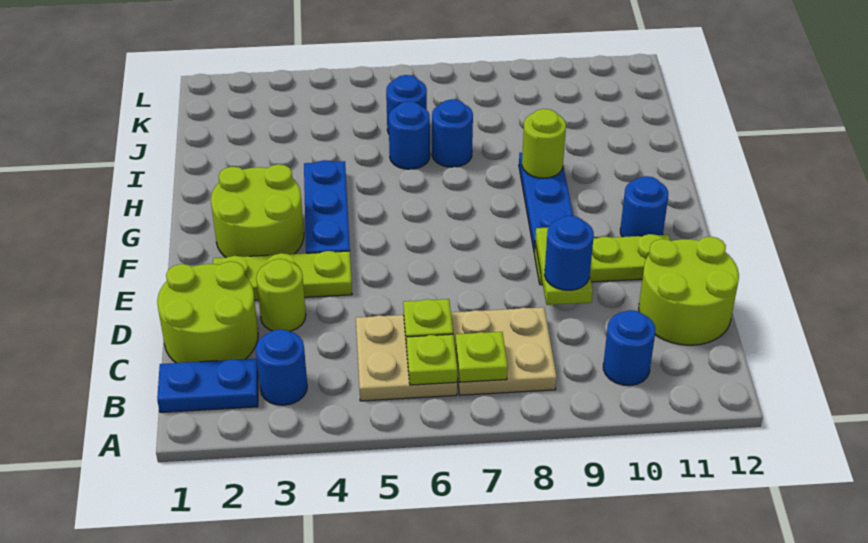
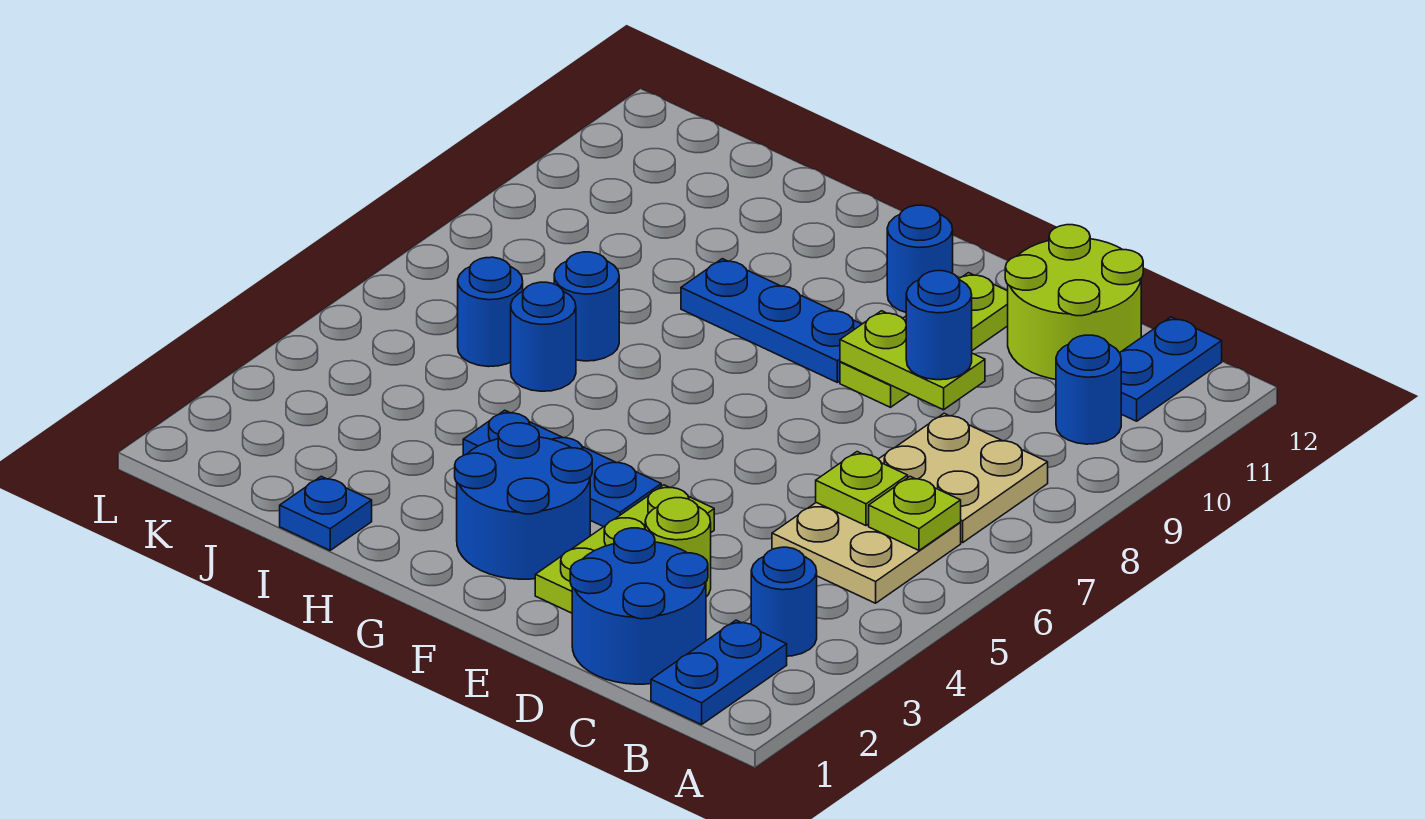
lime plate B7 level 2 -> none
none -> blue plate B11:B12 level 1
lime round brick C1:D2 level 1 -> blue round brick C1:D2 level 1
lime round brick F2:G3 level 1 -> blue round brick F2:G3 level 1
lime round brick H9 level 2 -> none
none -> blue plate I1 level 1

